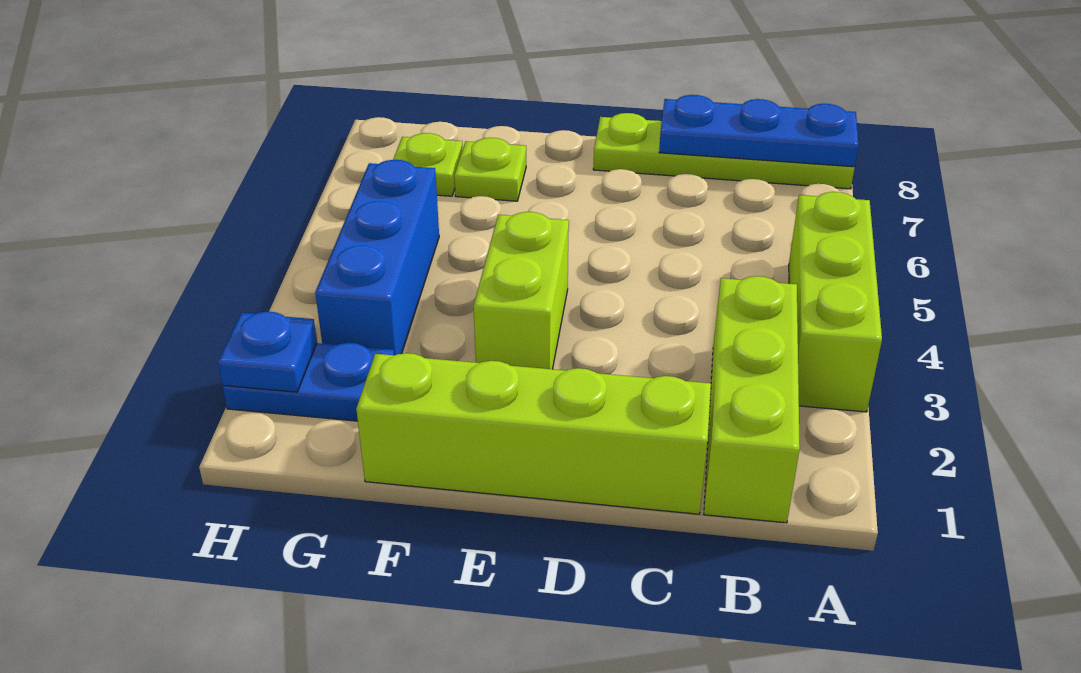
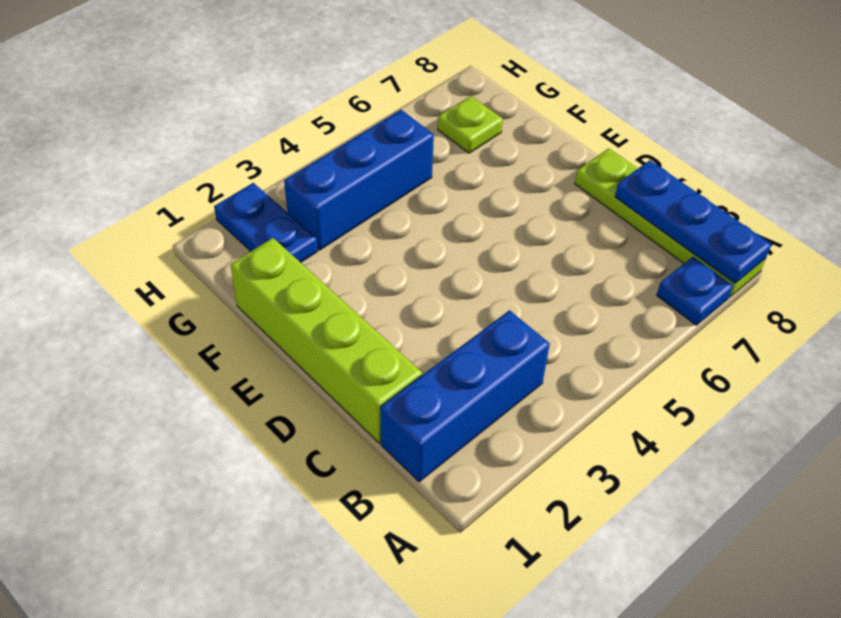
lime brick A3:A5 level 1 -> none
lime brick B1:B3 level 1 -> blue brick B1:B3 level 1
lime brick E3:E4 level 1 -> none
lime plate F7 level 1 -> none
blue plate H2 level 2 -> blue plate A7 level 1

